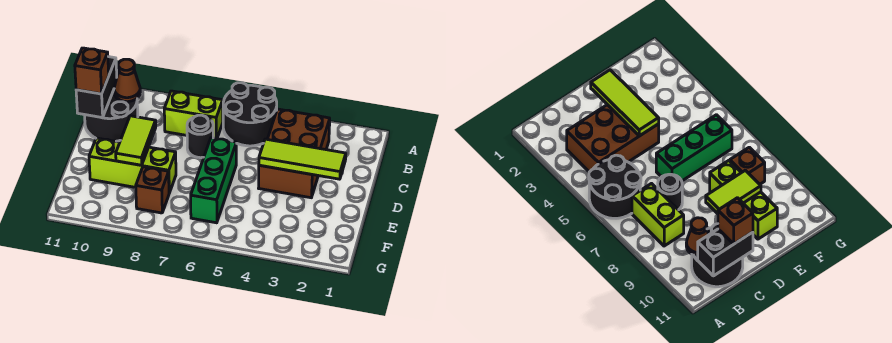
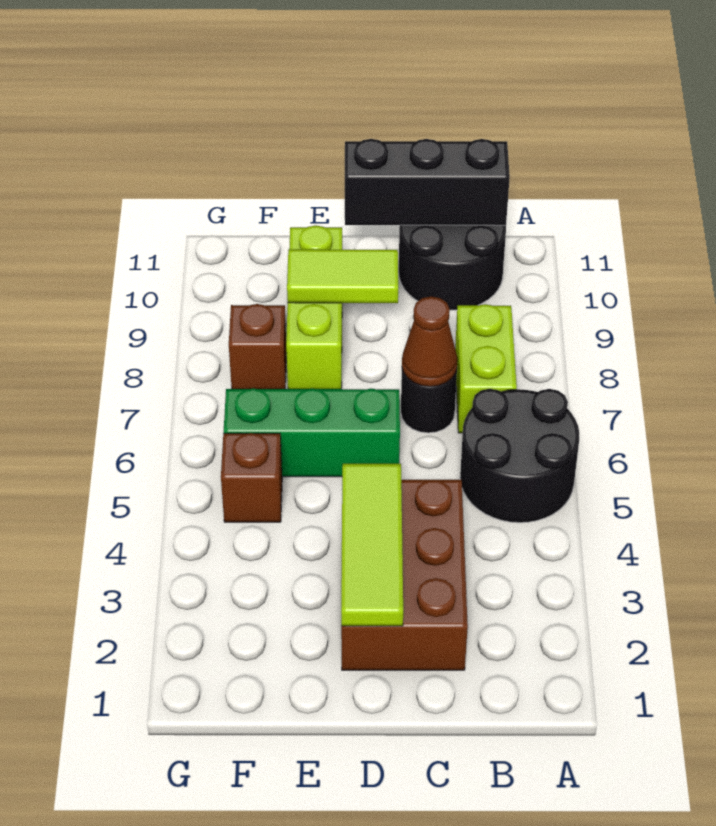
brown brick B3:D4 level 1 -> brown brick C2:D4 level 1
brown cone B10 level 2 -> brown cone C7 level 2
black brick B11:C11 level 2 -> black brick B11:D11 level 2
brown brick C11 level 3 -> brown brick F5 level 1

